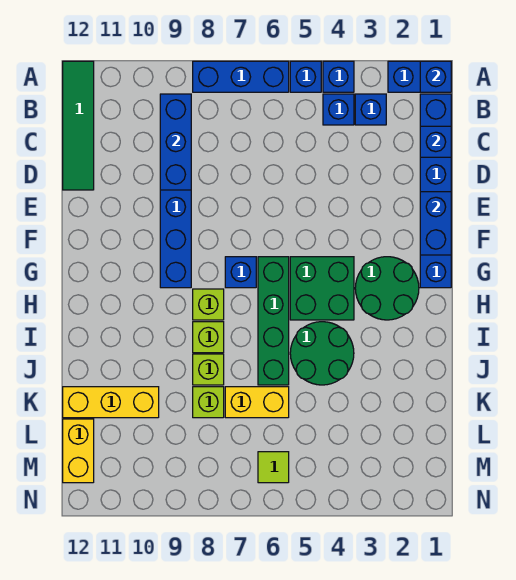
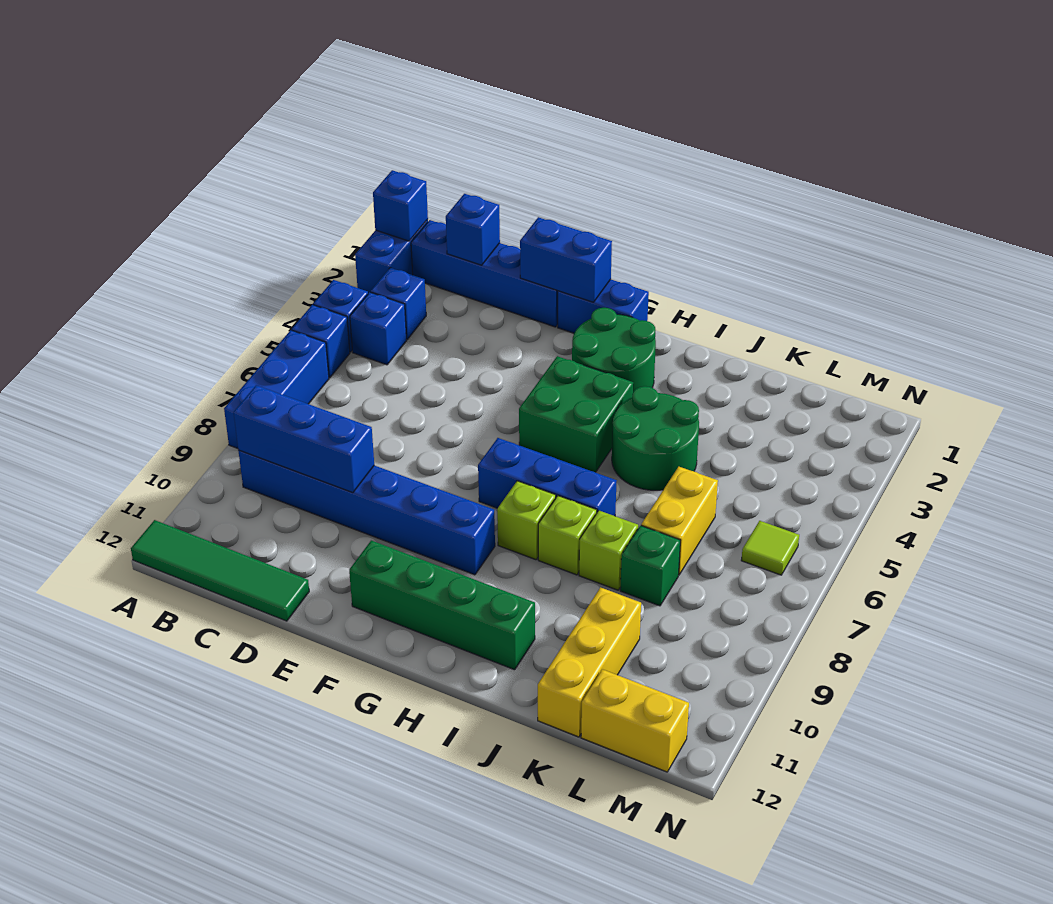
green brick G6:J6 level 1 -> green brick F11:I11 level 1
blue brick G7 level 1 -> blue brick G7:I7 level 1
lime brick K8 level 1 -> green brick K8 level 1

